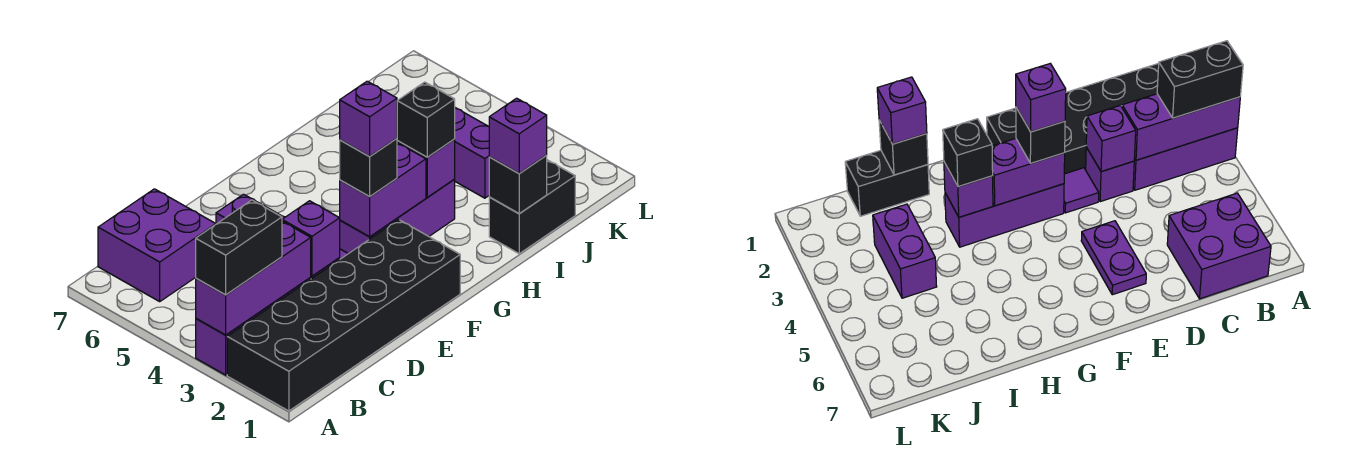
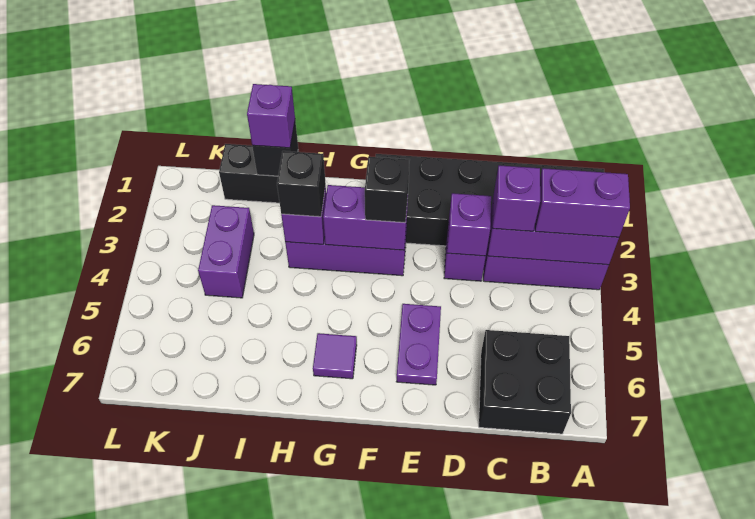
black brick A3:B3 level 3 -> purple brick A3:B3 level 3
purple brick B6:C7 level 1 -> black brick B6:C7 level 1
purple tile E3 level 1 -> purple tile G6 level 1
purple brick F3 level 4 -> purple brick C3 level 3

